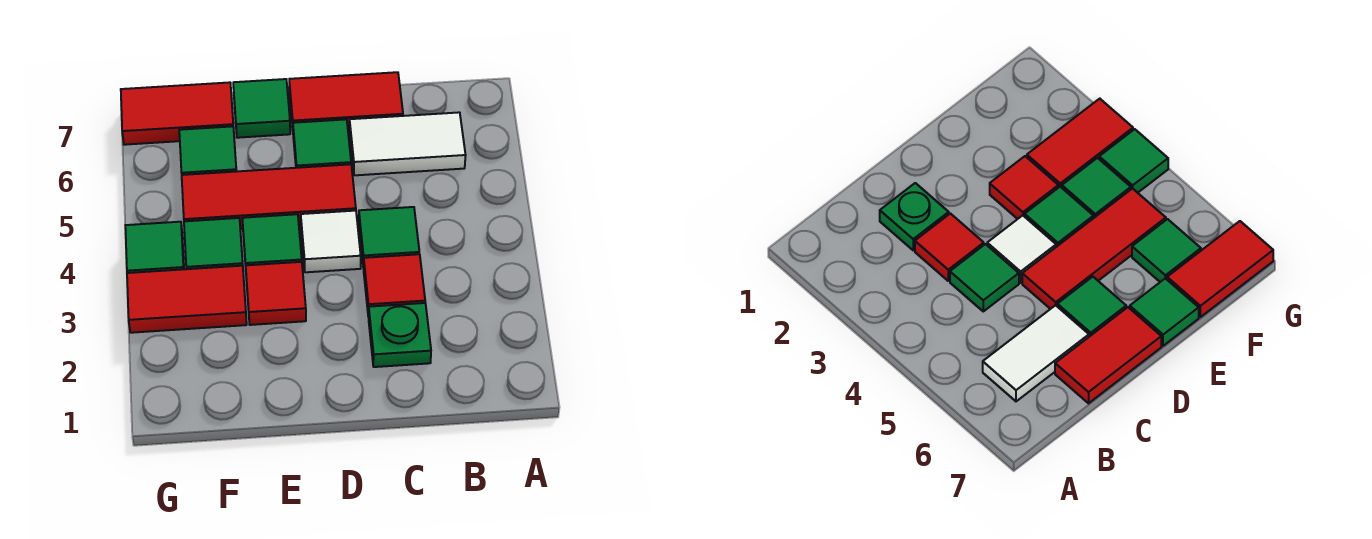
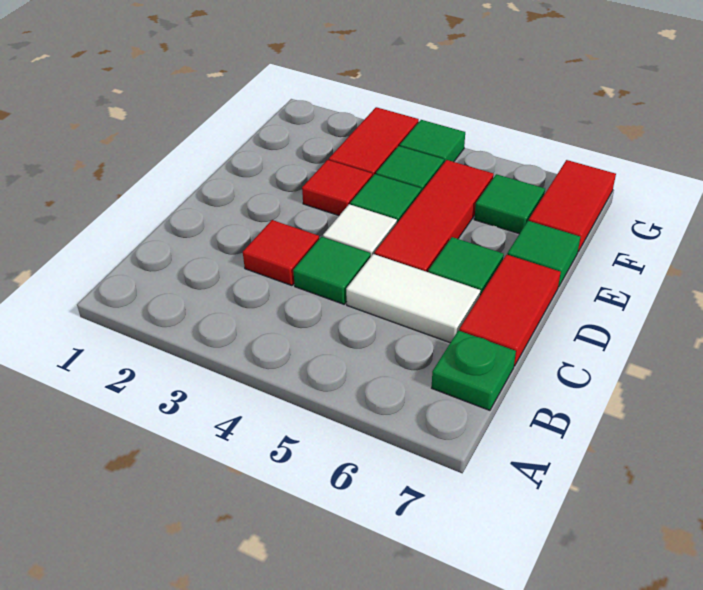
white tile B6:C6 level 1 -> white tile C5:C6 level 1
green plate C2 level 1 -> green plate B7 level 1

